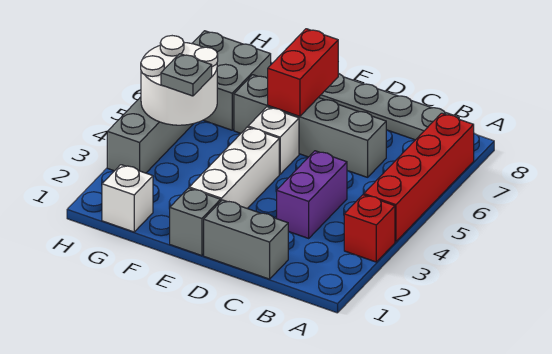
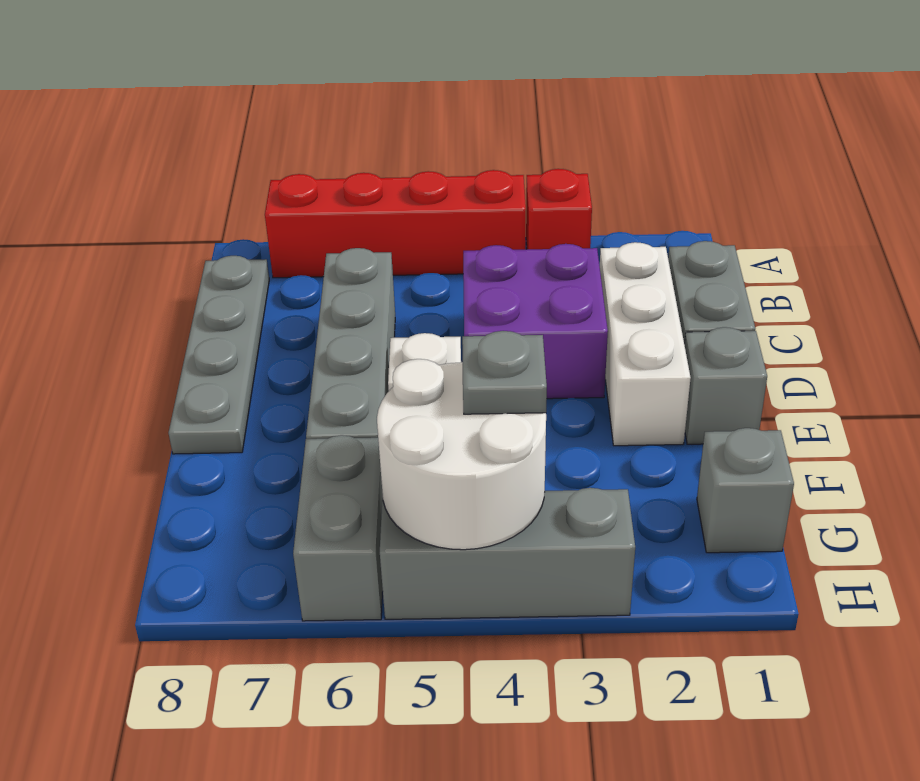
purple brick C3:C4 level 1 -> purple brick C3:D4 level 1
white brick E2:E4 level 1 -> white brick C2:E2 level 1
red brick E6:E7 level 2 -> none
white brick G1 level 1 -> grey brick G1 level 1
grey brick G6:H7 level 1 -> grey brick G6:H6 level 1

